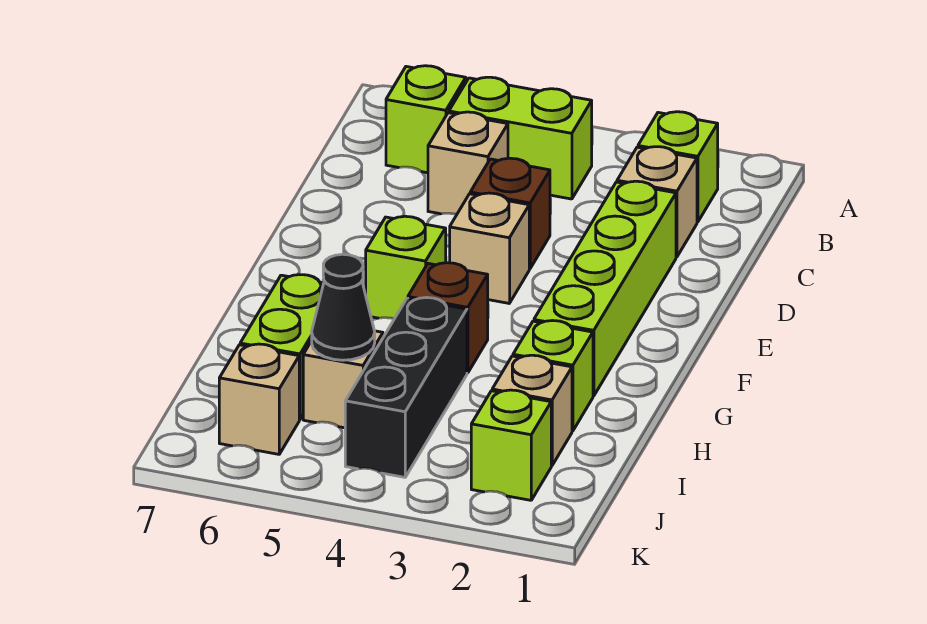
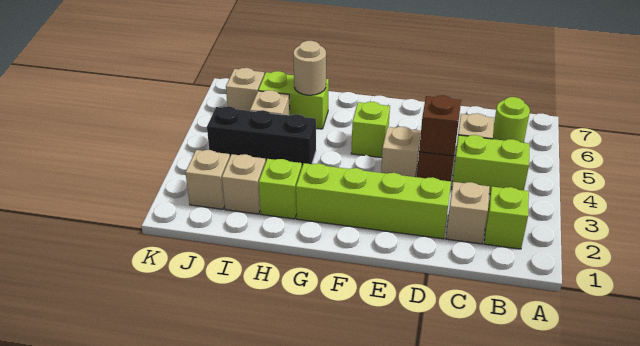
lime brick B4:B5 level 1 -> lime brick B4:C4 level 1
lime brick B6 level 1 -> lime round brick B6 level 1
brown brick G4 level 1 -> brown brick D4 level 2
none -> tan round brick H6 level 2
black cone I5 level 2 -> none
lime brick J2 level 1 -> tan brick J2 level 1

